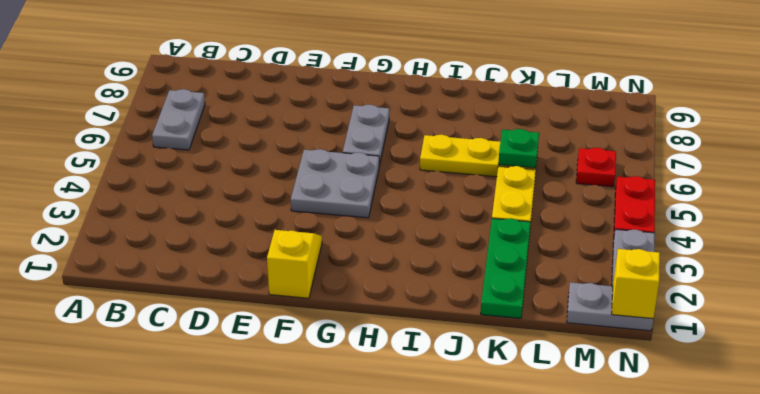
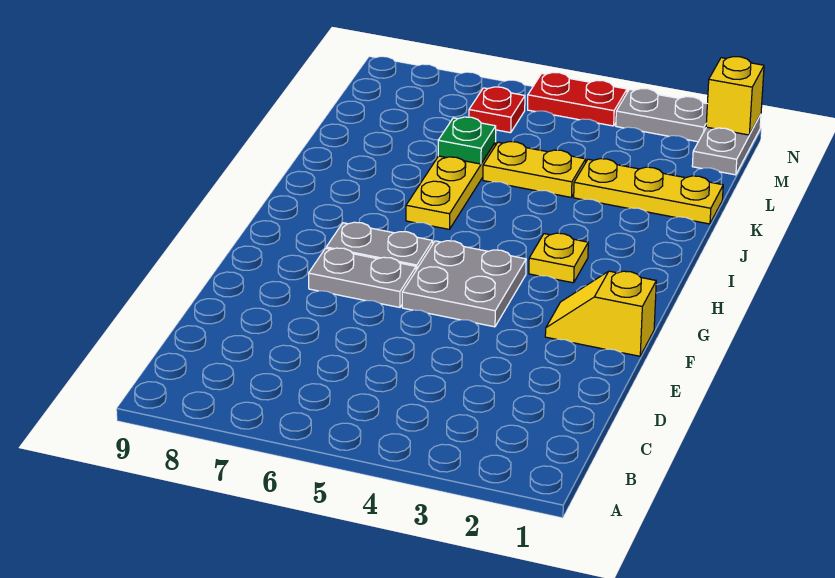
grey plate B6:B7 level 1 -> grey plate F6:F7 level 1
none -> yellow plate H3 level 1
green plate K1:K3 level 1 -> yellow plate K1:K3 level 1

